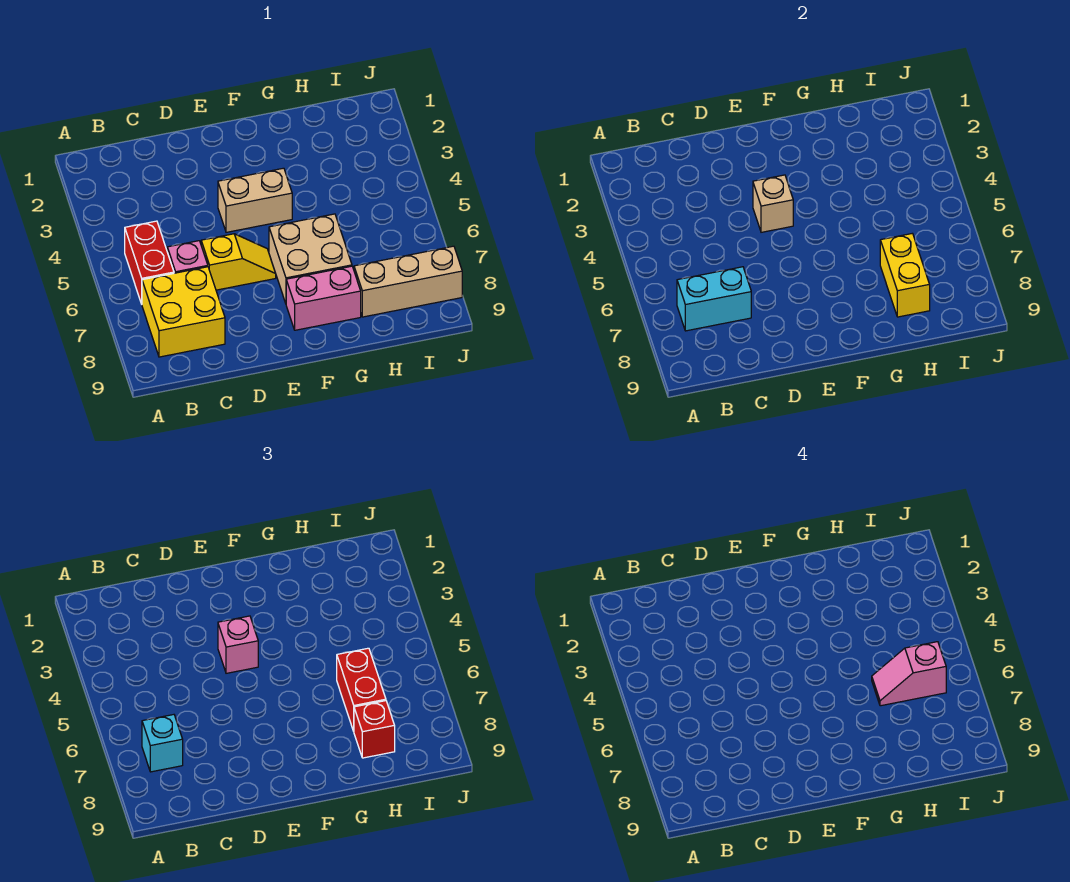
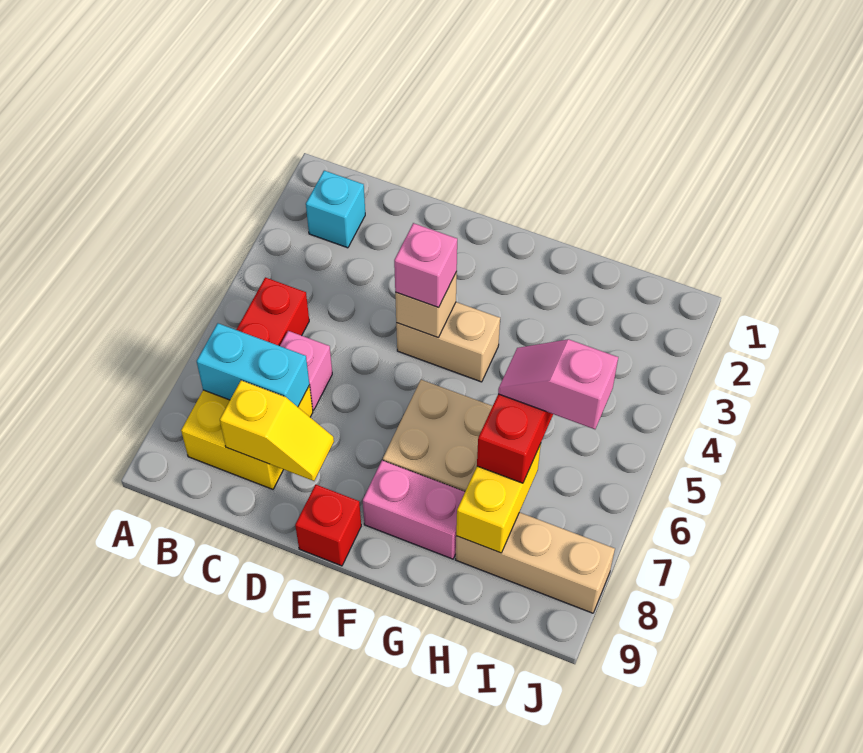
cyan brick B7 level 3 -> cyan brick B2 level 1
yellow slope D6:E6 level 1 top D -> yellow slope C8:D8 level 2 top C
red brick H8 level 3 -> red brick E9 level 1

